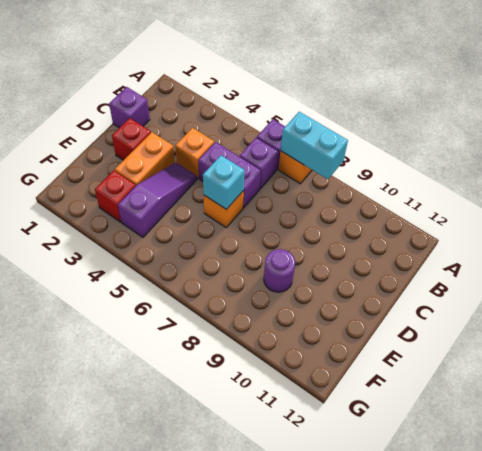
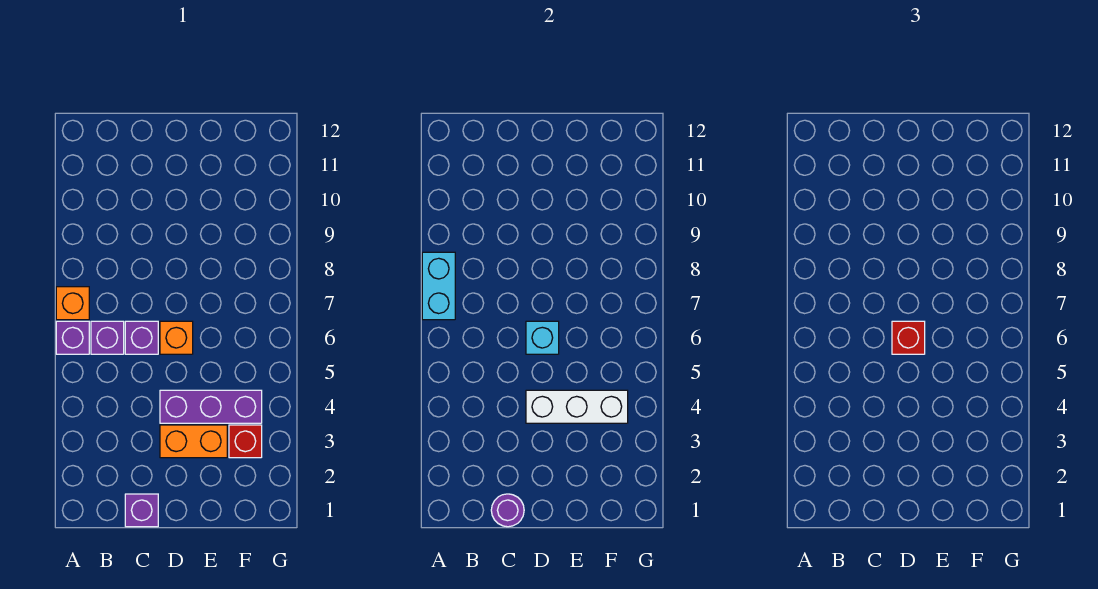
orange brick C4 level 1 -> none
purple brick C5:C6 level 1 -> purple brick C6 level 1
red brick D2 level 1 -> red brick D6 level 3
purple slope D4:F4 level 1 top F -> purple brick D4:F4 level 1
none -> white brick D4:F4 level 2
purple round brick E9 level 1 -> purple round brick C1 level 2

